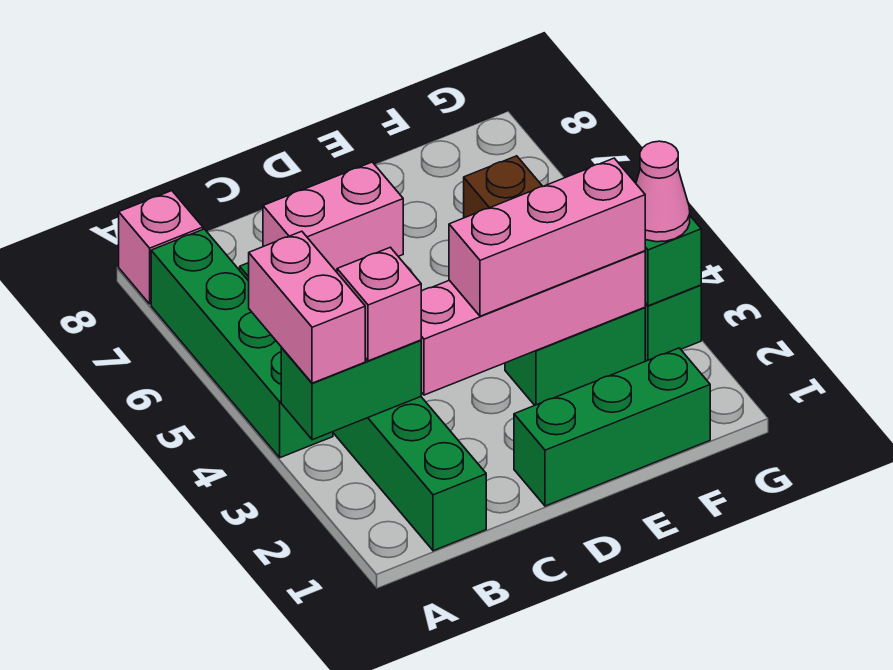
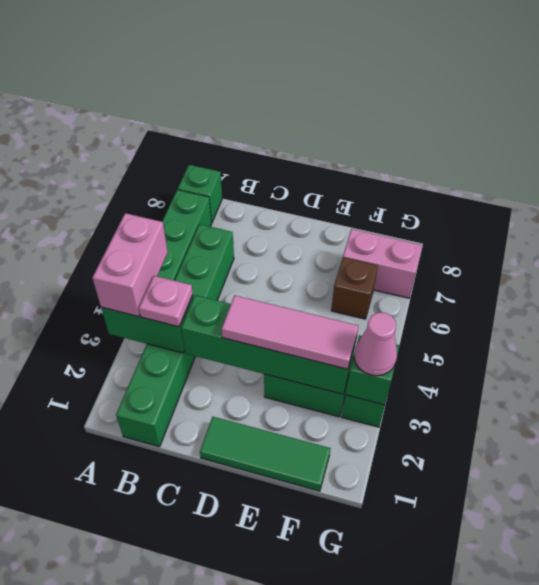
pink brick A8 level 1 -> green brick A8 level 1
pink brick B3 level 3 -> pink plate B3 level 3
pink brick C3:F3 level 2 -> green brick C3:F3 level 2
pink brick C7:D7 level 1 -> pink brick F7:G7 level 1
green brick D1:F1 level 1 -> green tile D1:F1 level 1
pink brick D3:F3 level 3 -> pink tile D3:F3 level 3

